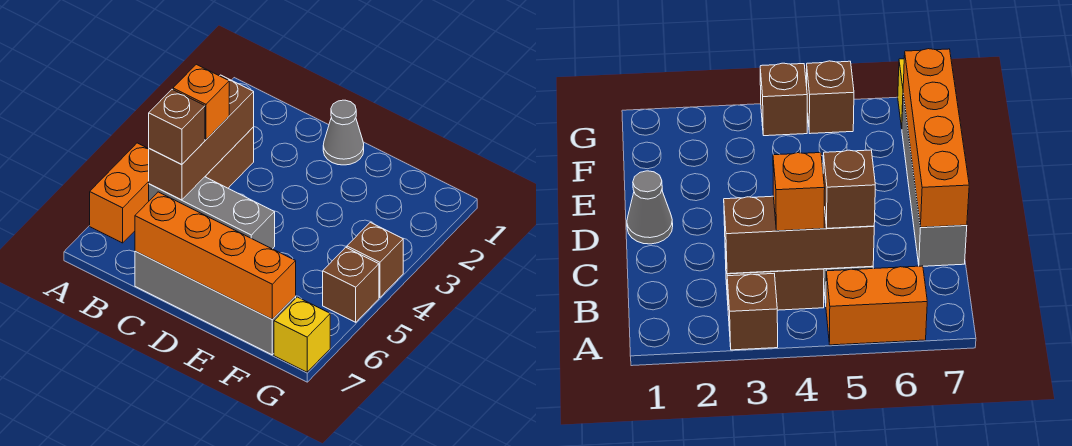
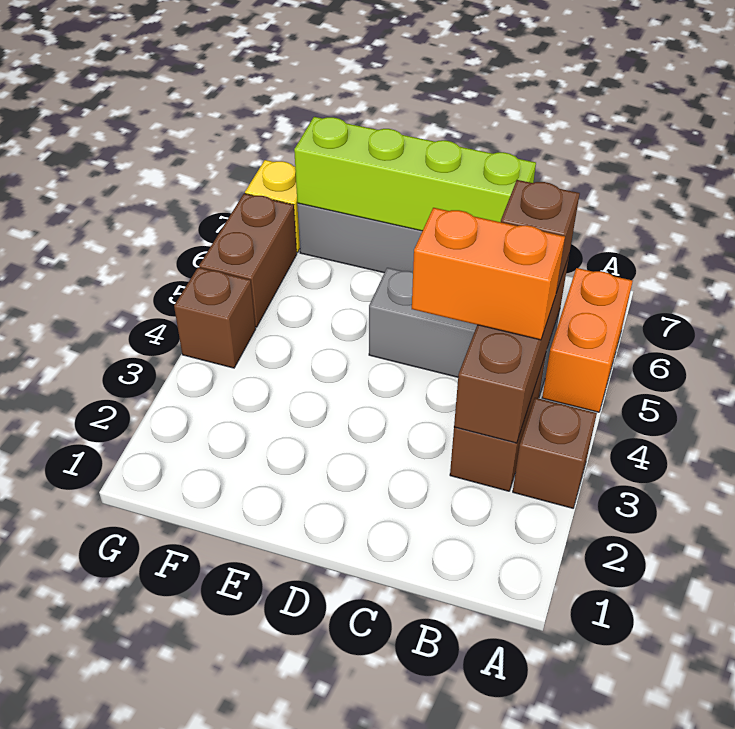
orange brick B4 level 3 -> orange brick B4:C4 level 3
orange brick C7:F7 level 2 -> lime brick C7:F7 level 2
grey cone D1 level 1 -> none
brown brick G5 level 1 -> brown brick G5:G6 level 1

